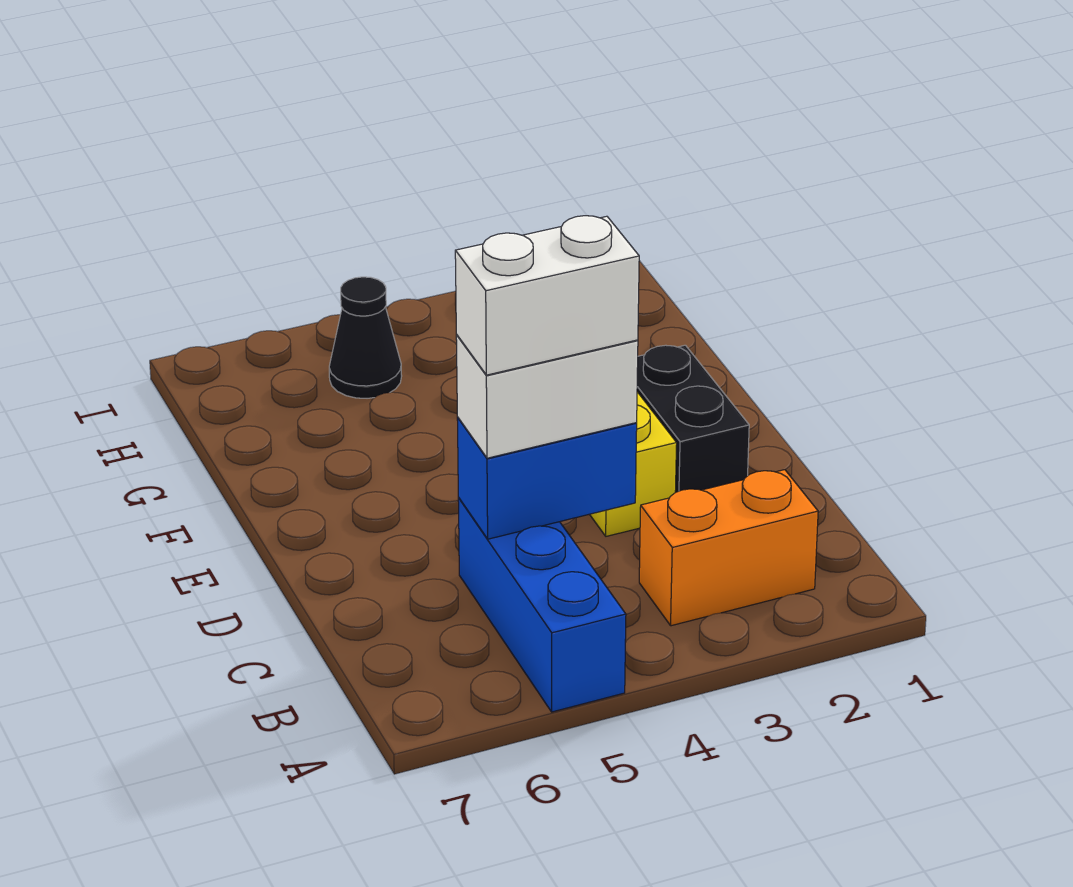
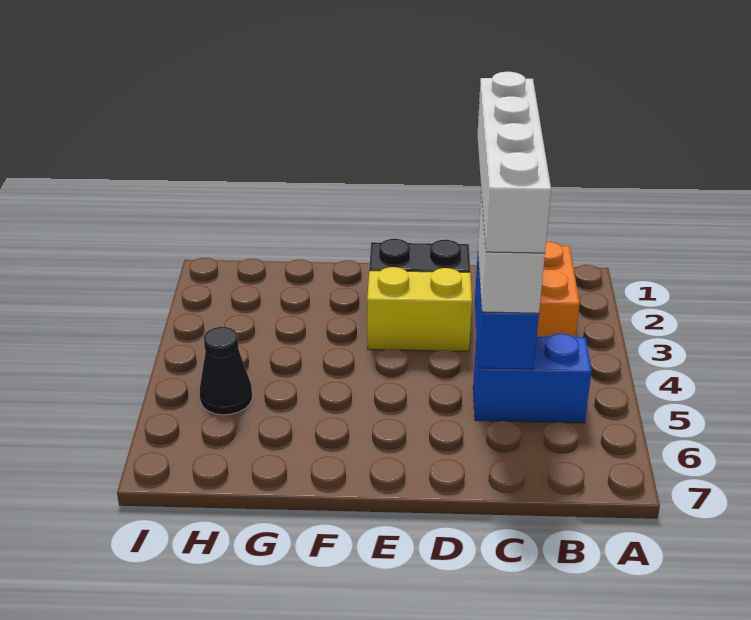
blue brick A5:C5 level 1 -> blue brick B5:C5 level 1
white brick C4:C5 level 4 -> white brick C2:C5 level 4

